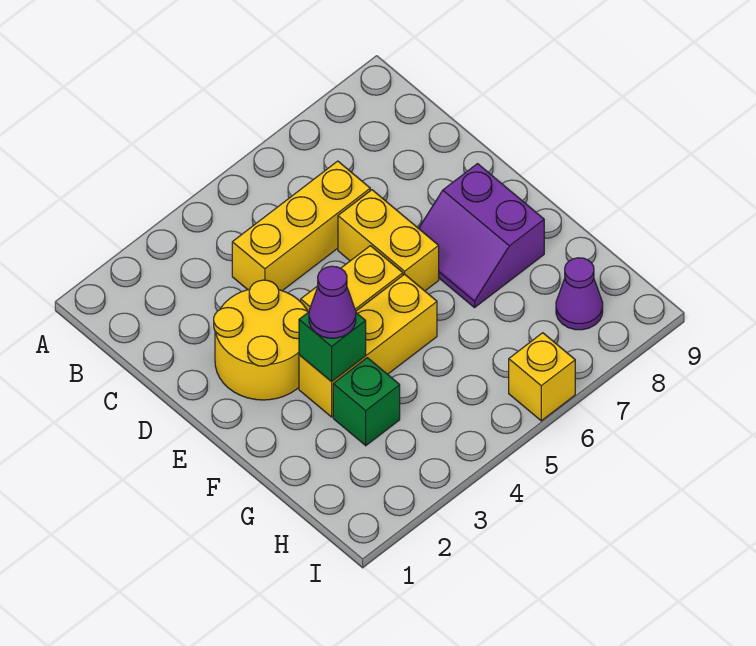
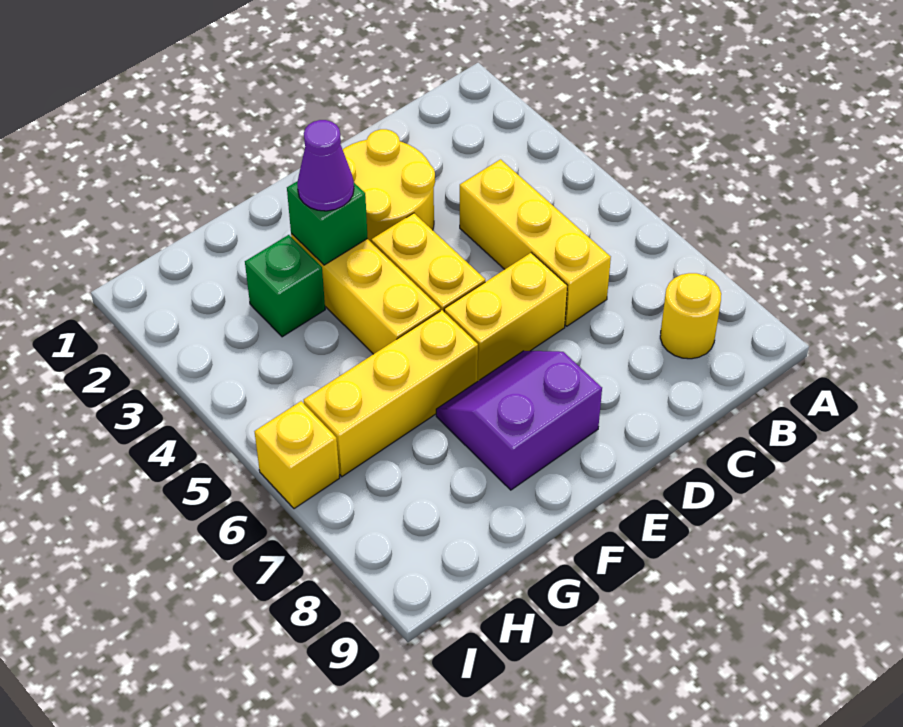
none -> yellow round brick B8 level 1
none -> yellow brick F6:H6 level 1
purple cone H8 level 1 -> none

